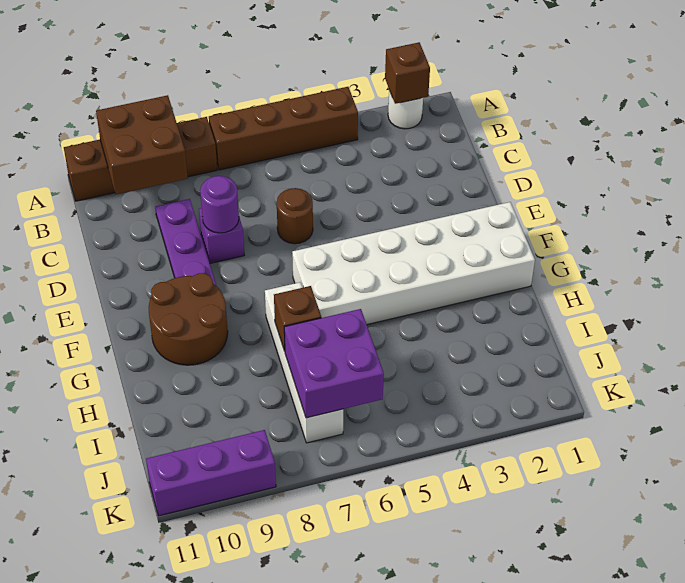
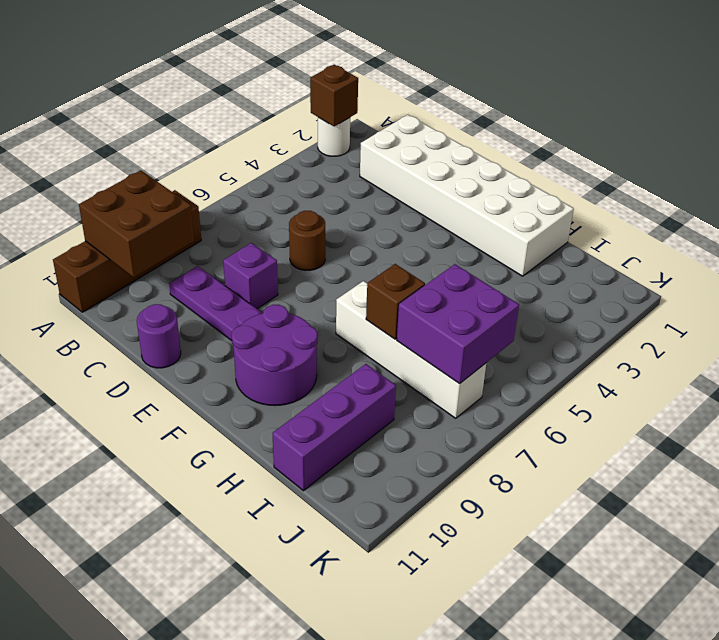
brown brick A4:A7 level 1 -> none
purple round brick D8 level 2 -> purple round brick D11 level 1
white brick F1:G6 level 1 -> white brick C1:H2 level 1
brown round brick F9:G10 level 1 -> purple round brick F9:G10 level 1
purple brick K9:K11 level 1 -> purple brick I9:I11 level 1

